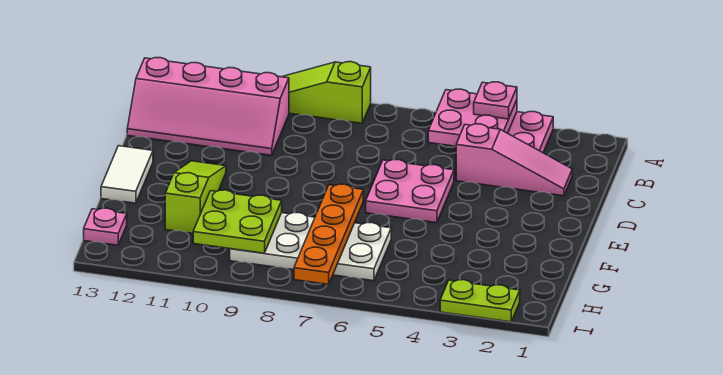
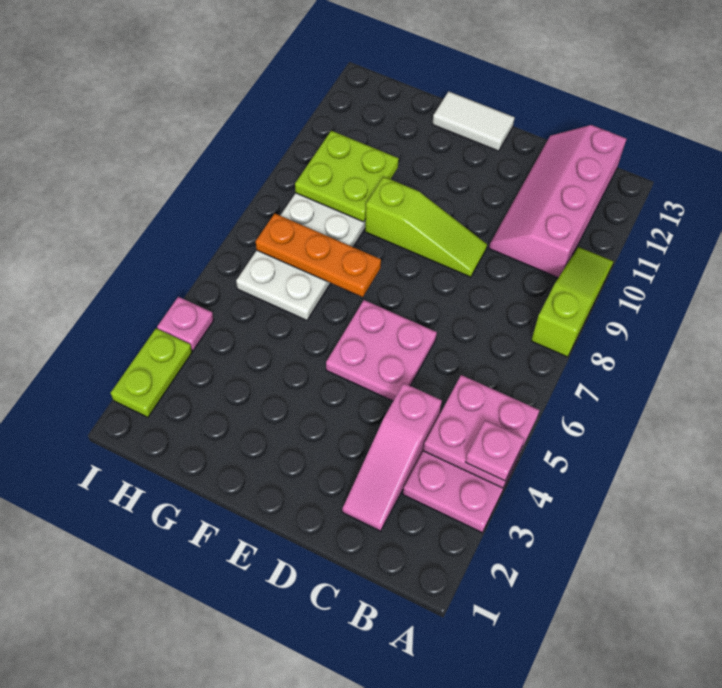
lime slope E11:G11 level 1 top G -> lime slope D9:F9 level 1 top F
orange plate F7:I7 level 2 -> orange plate F7:H7 level 2
pink plate H13 level 1 -> pink plate I4 level 1

